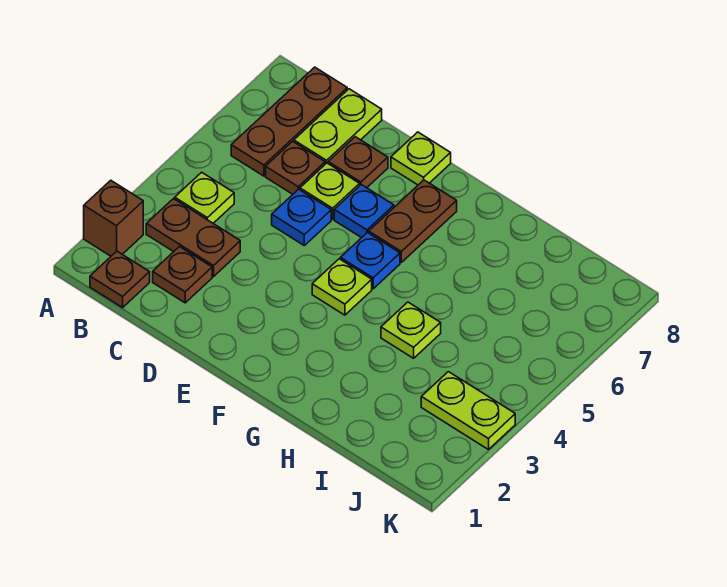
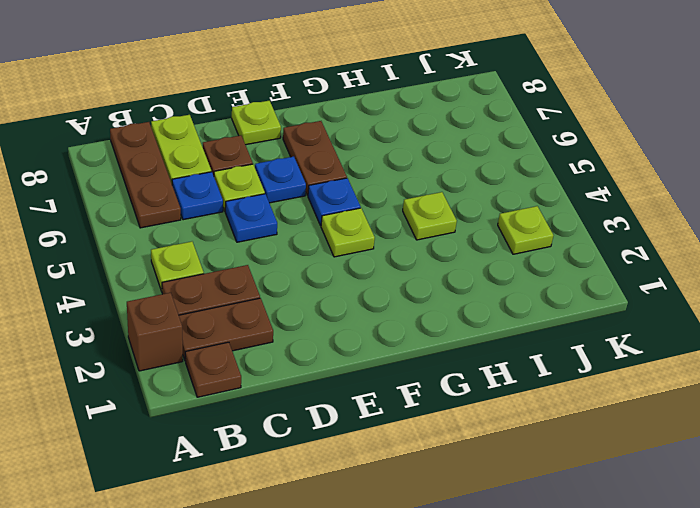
brown plate C2 level 1 -> brown plate B2:C2 level 1
brown plate C6 level 1 -> blue plate C6 level 1
lime plate J3:K3 level 1 -> lime plate J3 level 1

